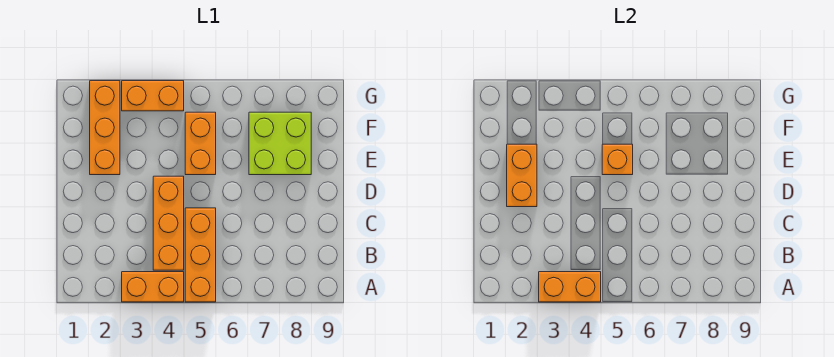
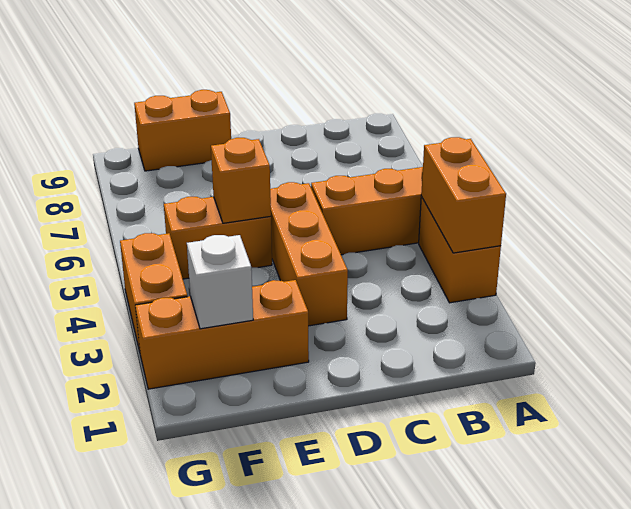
orange brick B4:D4 level 1 -> orange brick D3:D5 level 1
orange brick D2:E2 level 2 -> orange brick E9:F9 level 1
lime brick E7:F8 level 1 -> none
none -> white brick F2 level 2

